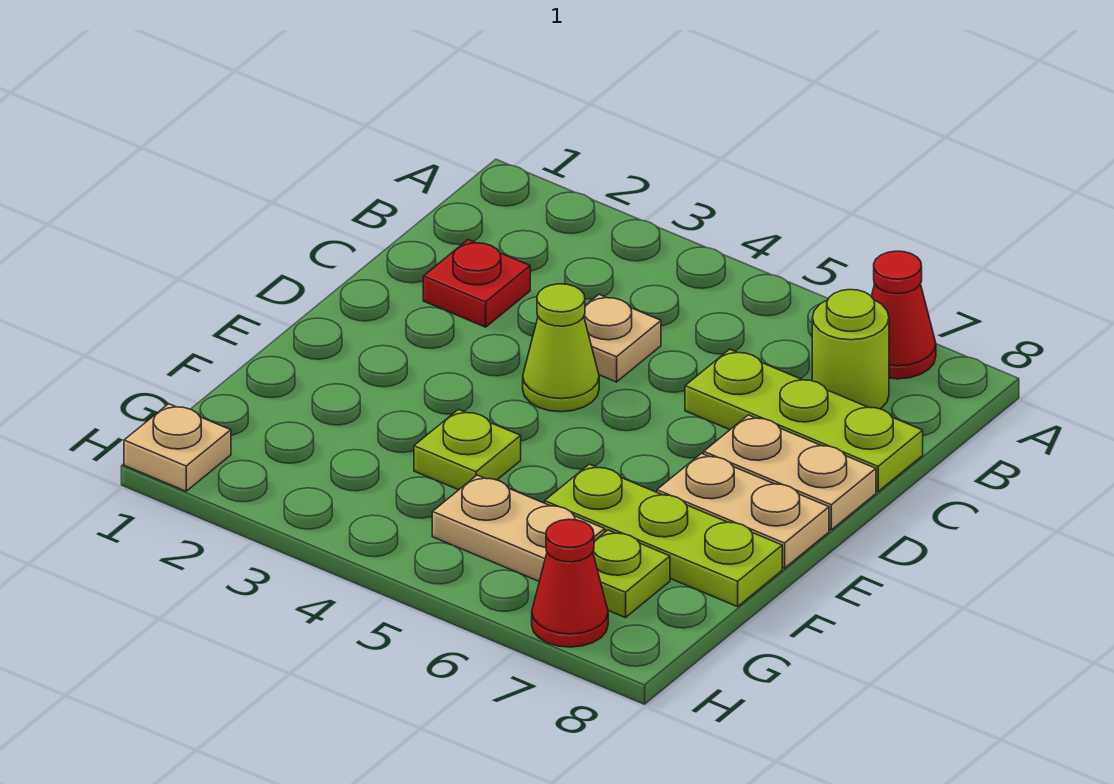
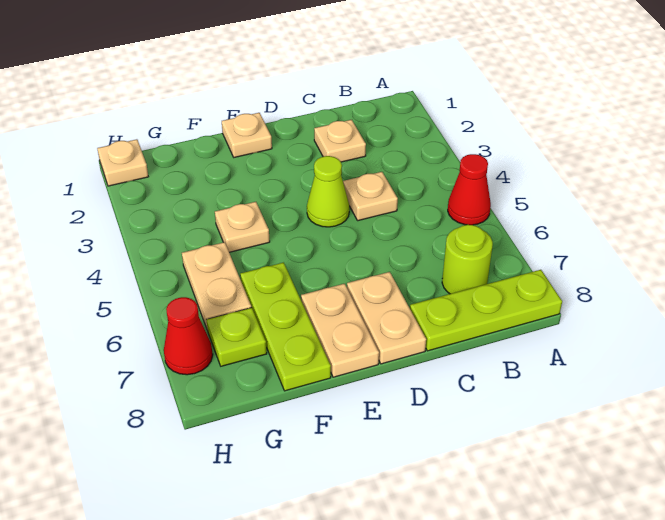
red cone A7 level 1 -> red cone A5 level 1
red plate C2 level 1 -> tan plate C2 level 1
lime plate C6:C8 level 1 -> lime plate A8:C8 level 1
none -> tan plate E1 level 1
lime plate F4 level 1 -> tan plate F4 level 1

